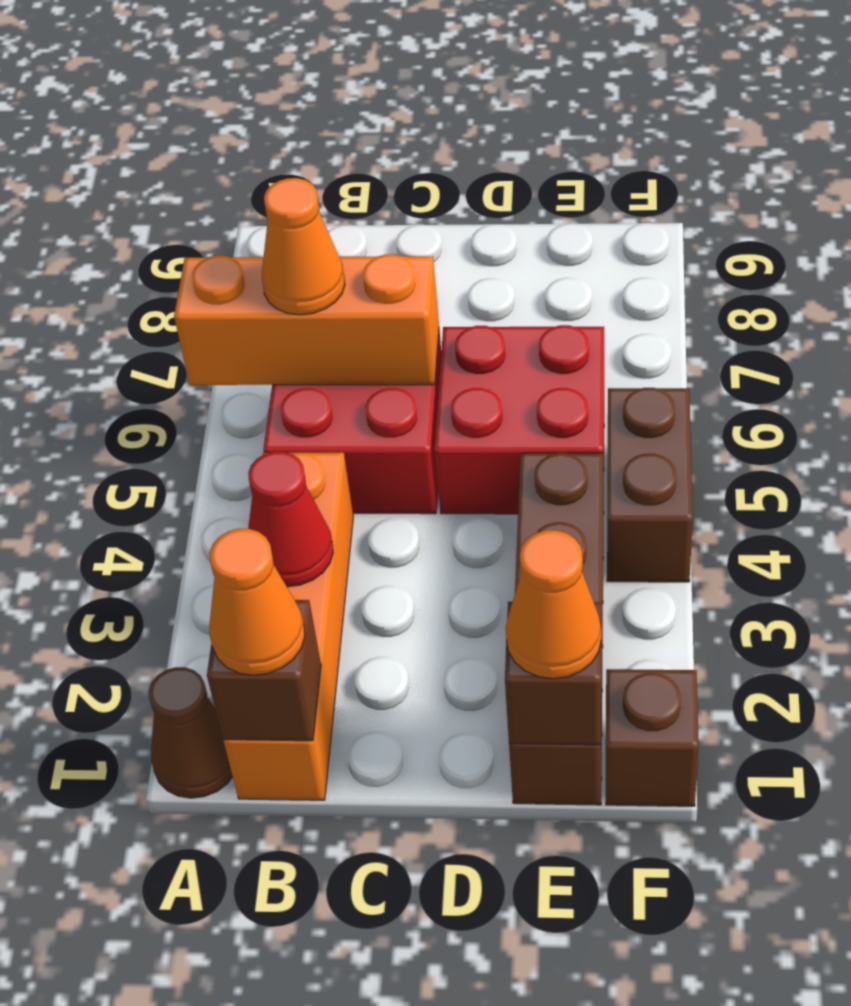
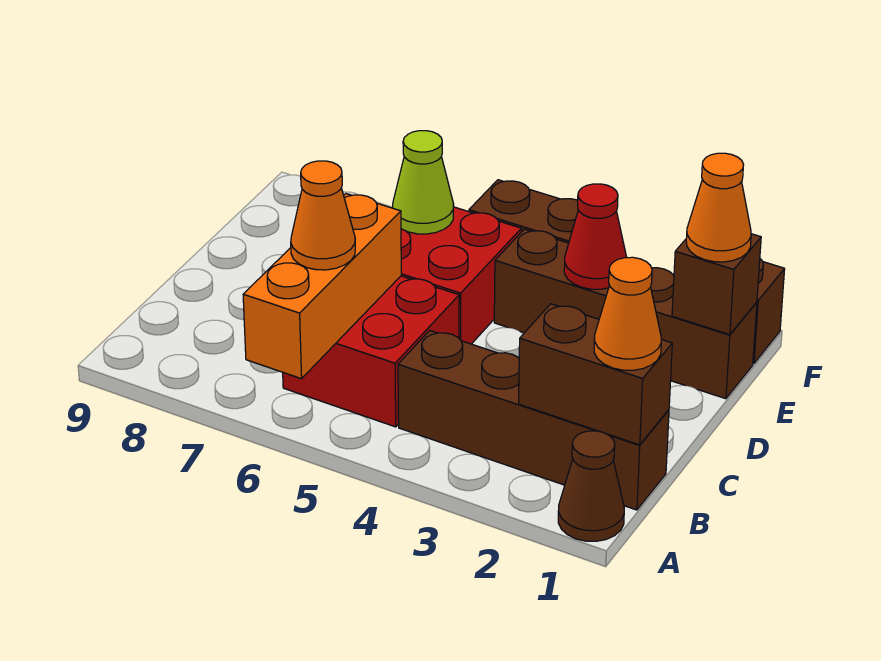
orange brick B1:B4 level 1 -> brown brick B1:B4 level 1
brown brick B1 level 2 -> brown brick B1:B2 level 2
red cone B3 level 2 -> red cone E3 level 2
none -> lime cone E6 level 2

